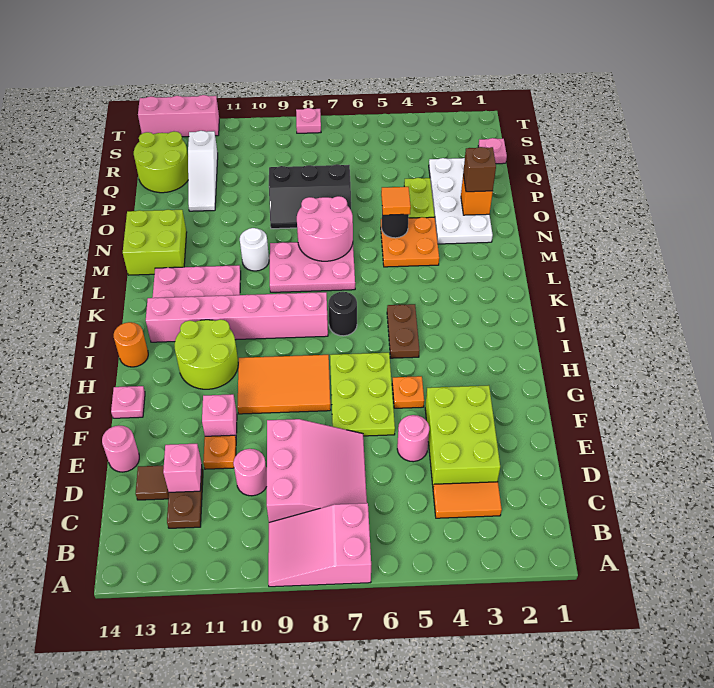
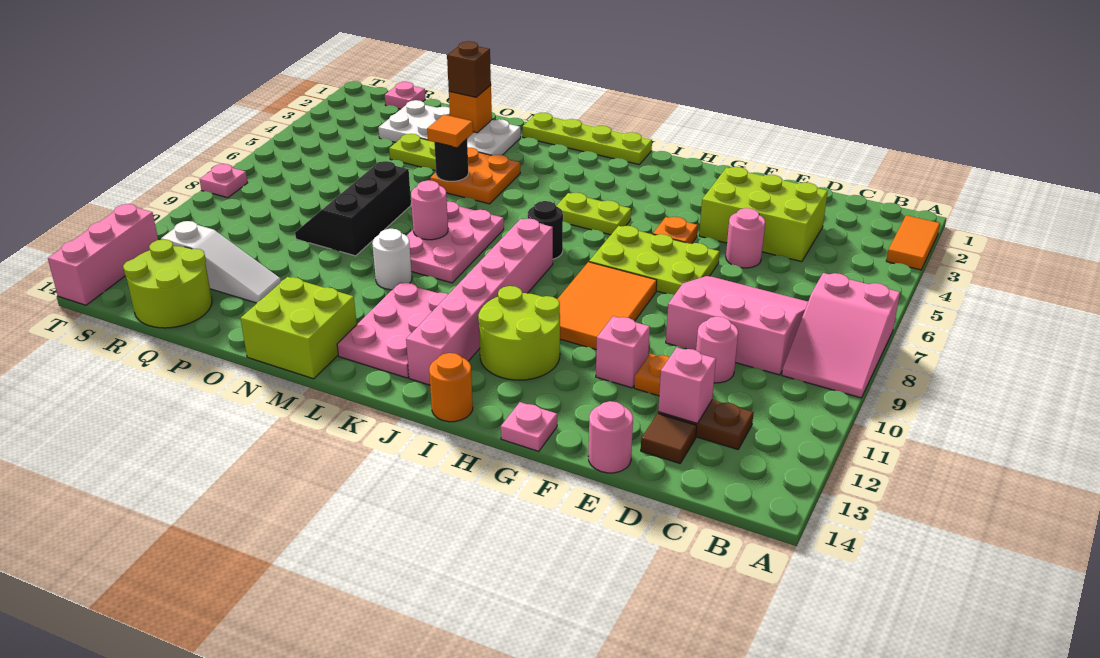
orange tile C3:C4 level 1 -> orange tile A2:A3 level 1
brown plate I5:J5 level 1 -> lime plate I5:J5 level 1
none -> lime plate J1:M1 level 1
pink round brick M7:N8 level 2 -> pink round brick M8 level 2
black slope O7:P9 level 1 top P -> black slope O7:P9 level 1 top O

